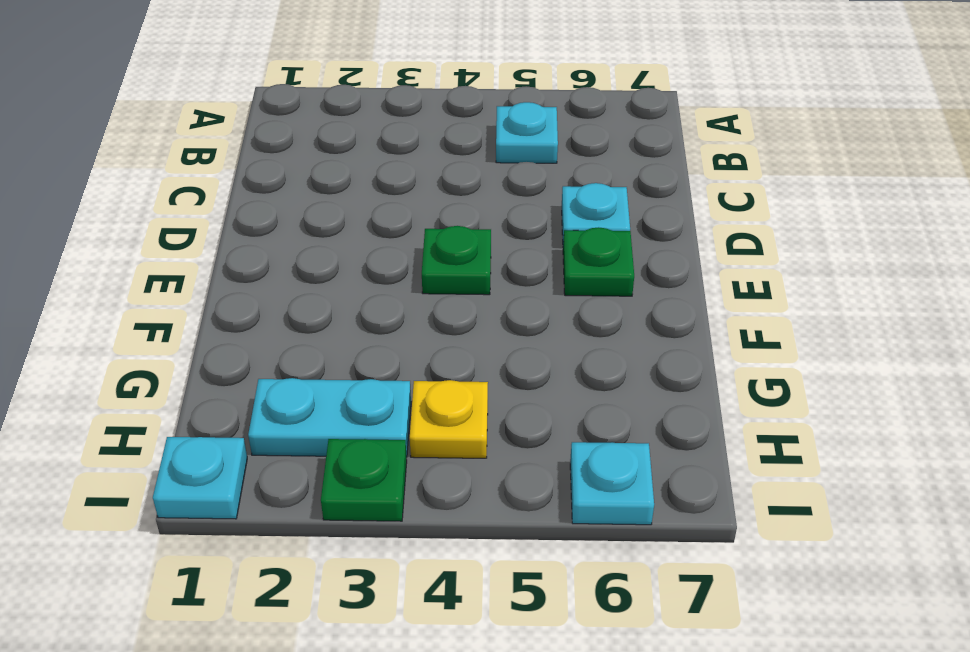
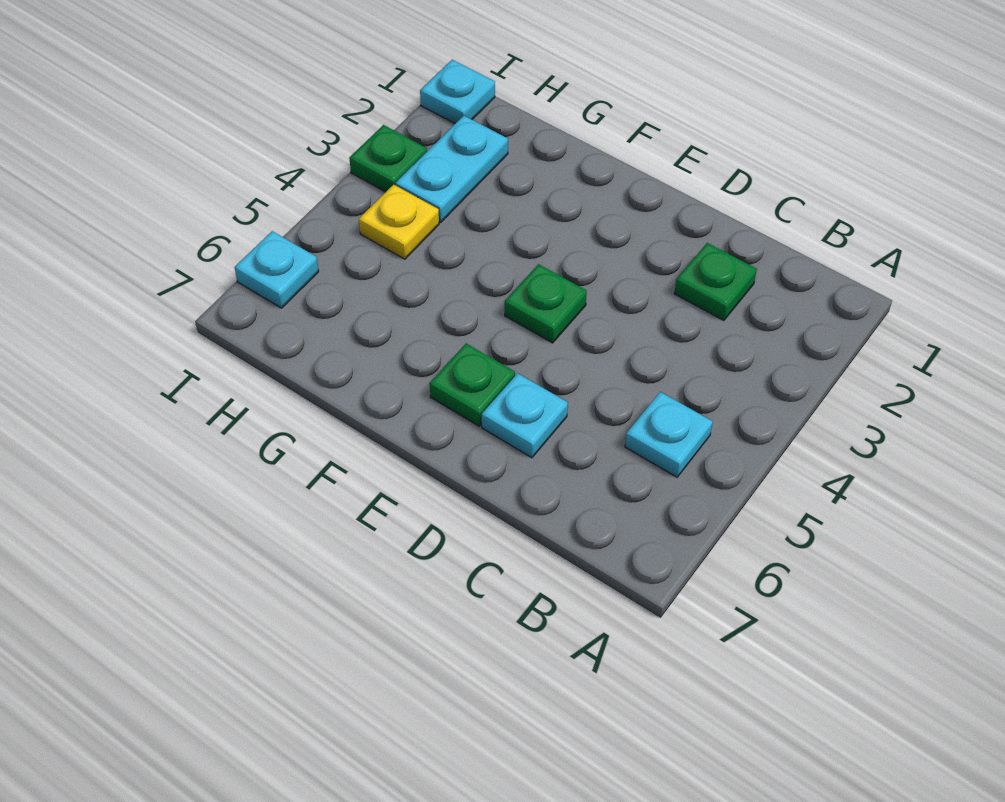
none -> green plate C2 level 1

